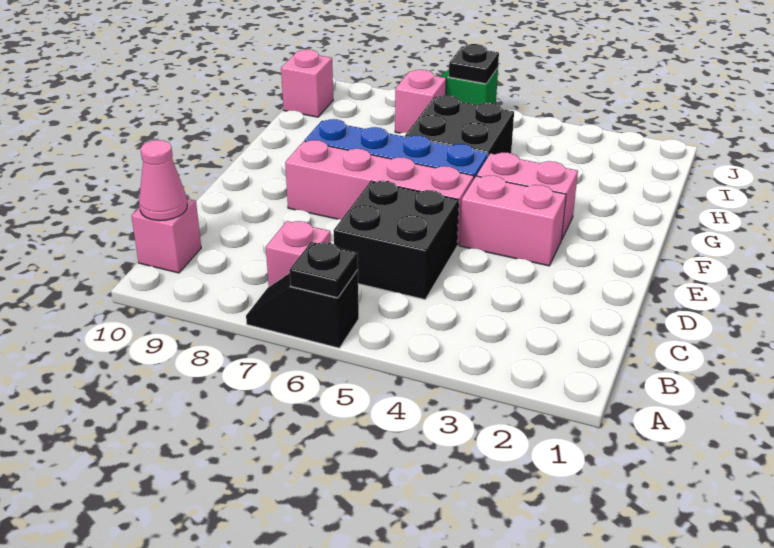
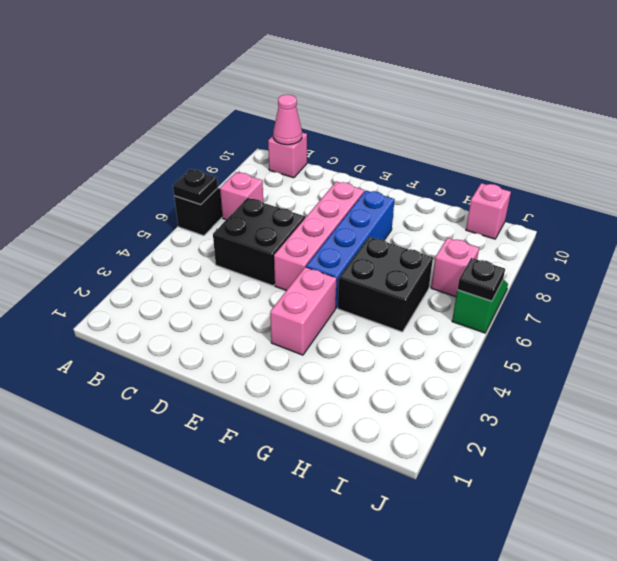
pink brick E3:E4 level 1 -> none

